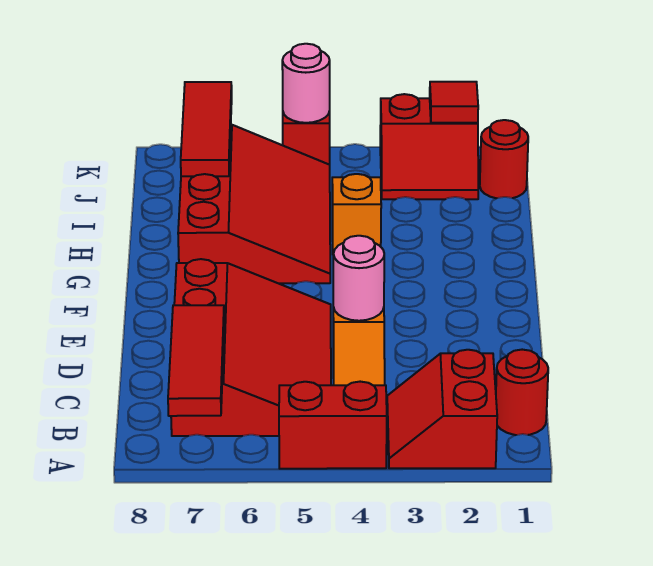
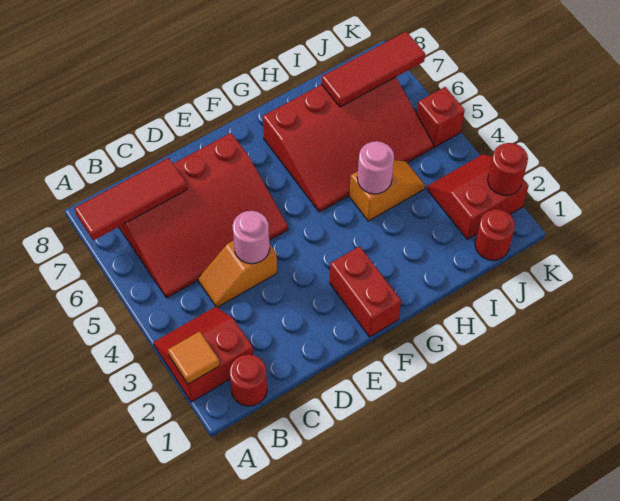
none -> orange tile A2 level 2
red brick A4:A5 level 1 -> red brick F1:F2 level 1
red slope J2:K3 level 1 top K -> red slope J2:K3 level 1 top 2
red tile K2 level 2 -> red round brick K2 level 2
pink round brick K5 level 2 -> pink round brick H4 level 2

